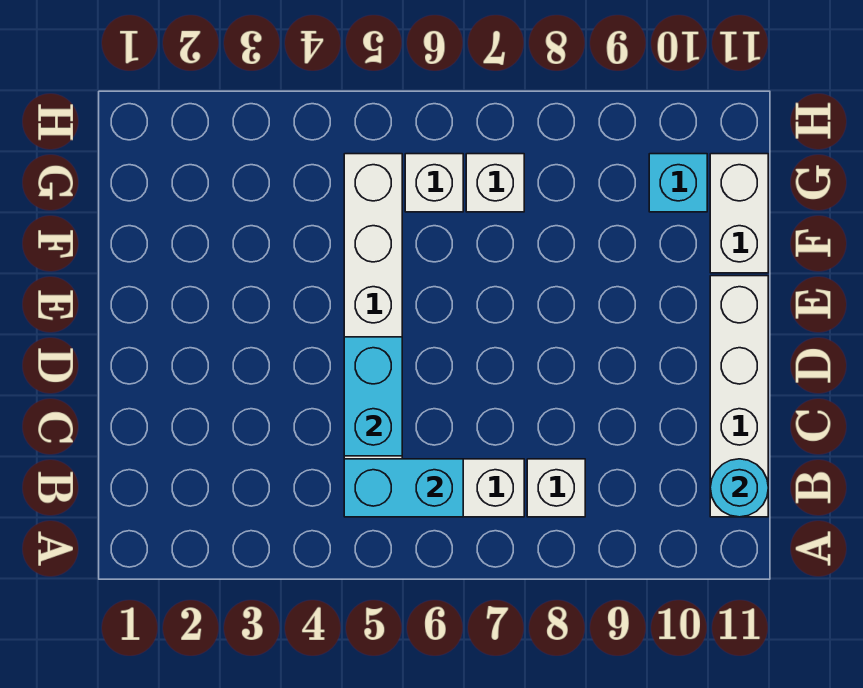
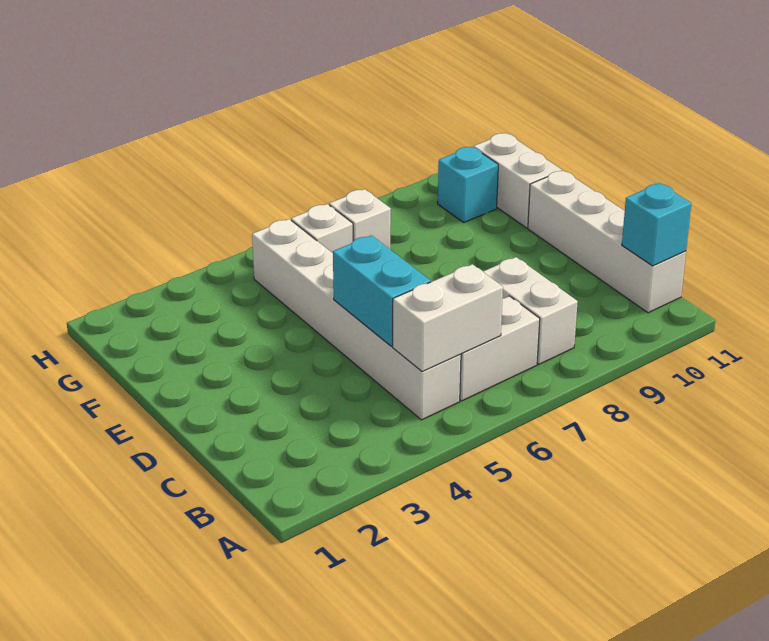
cyan brick B5:B6 level 2 -> white brick B5:B6 level 2
white brick B8 level 1 -> white brick B8:C8 level 1
cyan round brick B11 level 2 -> cyan brick B11 level 2

